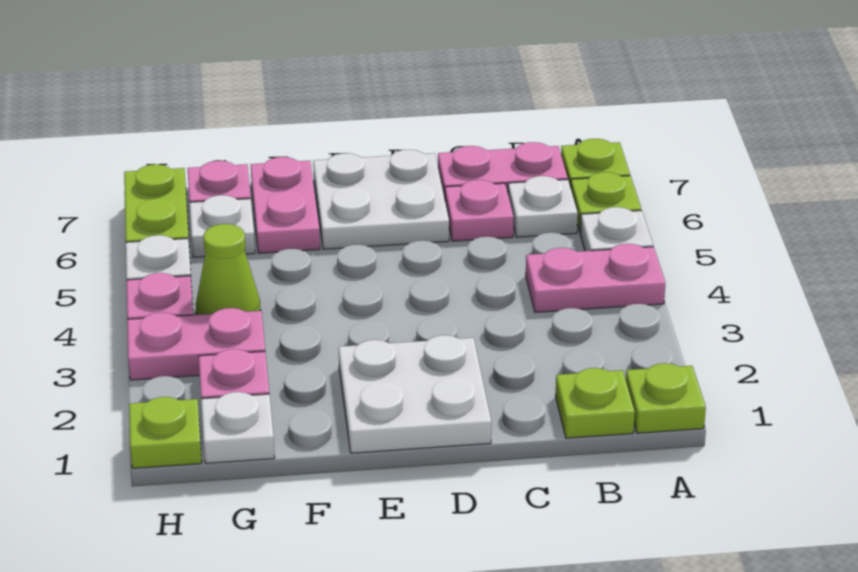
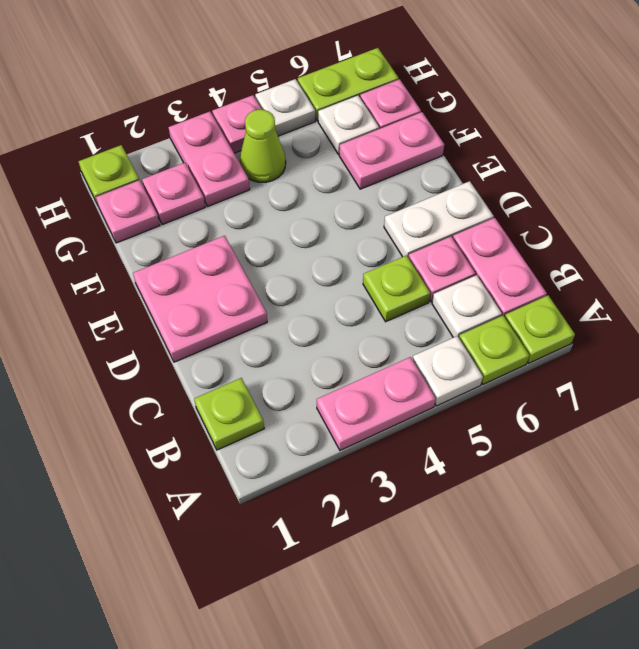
lime plate A1 level 1 -> lime plate C5 level 1
pink plate A4:B4 level 1 -> pink plate A3:A4 level 1
white plate D1:E2 level 1 -> pink plate D1:E2 level 1
white plate D6:E7 level 1 -> white plate D6:D7 level 1
white plate G1 level 1 -> pink plate G1 level 1

